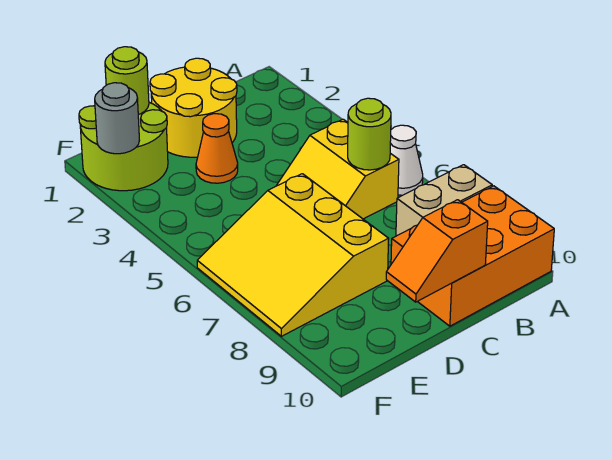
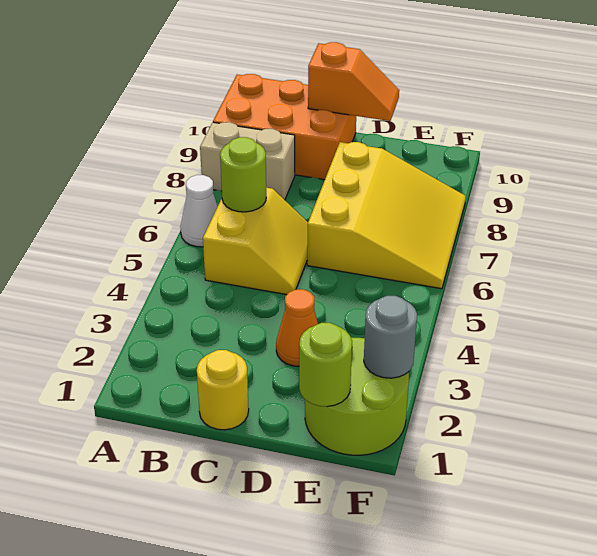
yellow round brick C1:D2 level 1 -> yellow round brick C1 level 1

